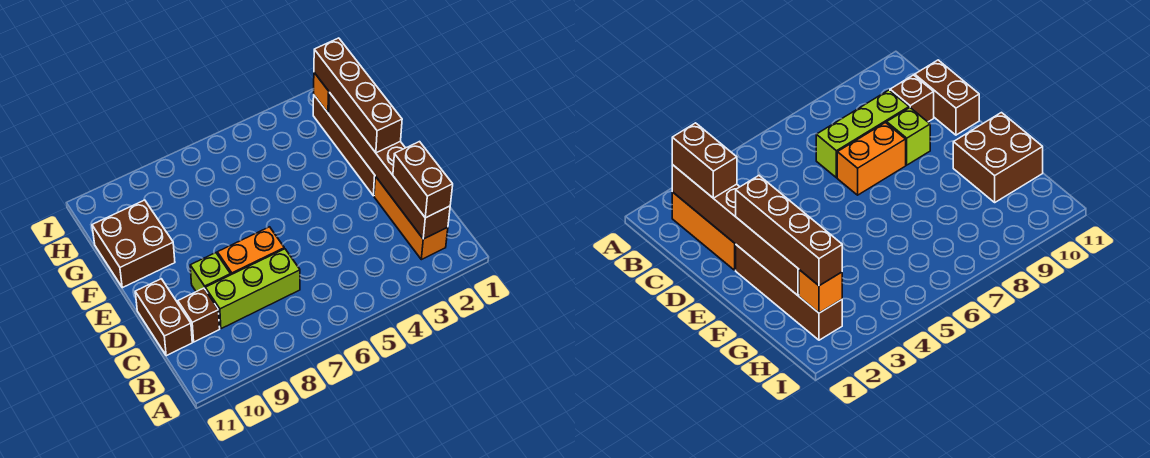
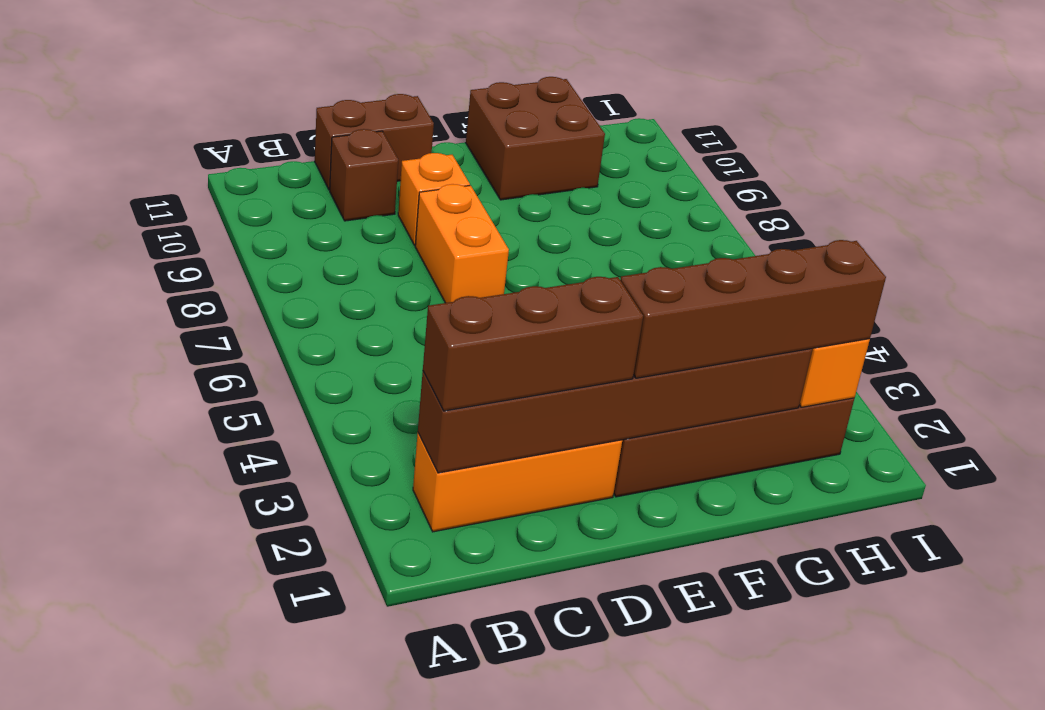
brown brick B2:C2 level 3 -> brown brick B2:D2 level 3
lime brick C7:C9 level 1 -> none
lime brick D9 level 1 -> orange brick D9 level 1

